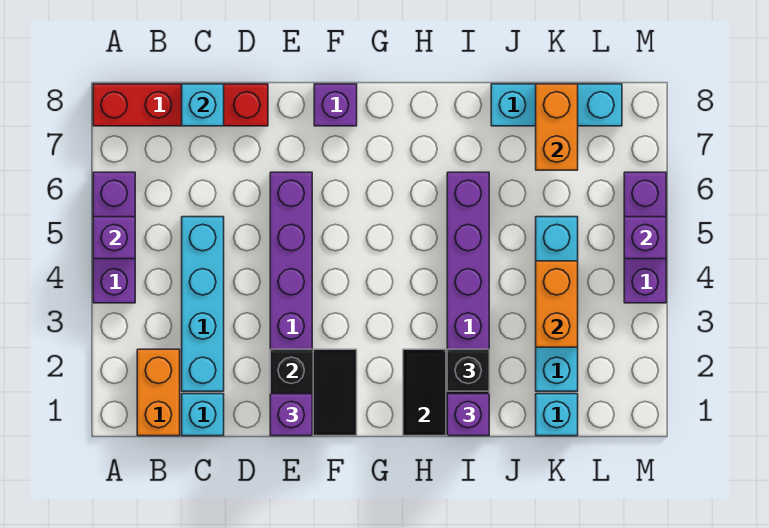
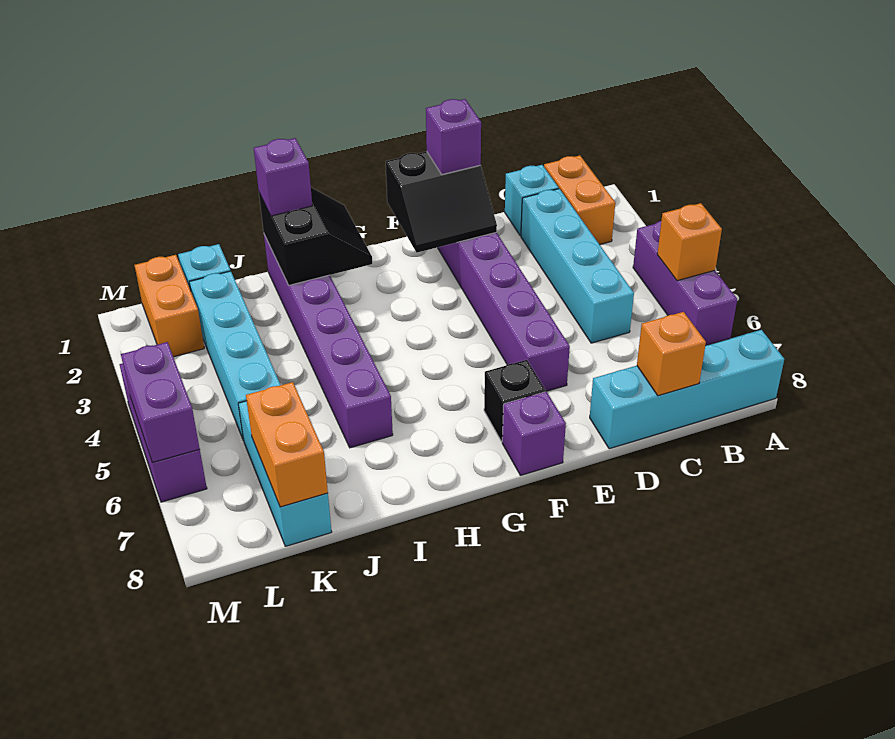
purple brick A5 level 2 -> orange brick A5 level 2
red brick A8:D8 level 1 -> cyan brick A8:D8 level 1
cyan brick C8 level 2 -> orange brick C8 level 2
black slope E1:F2 level 2 top E -> black slope E1:F2 level 2 top 1
black brick I2 level 3 -> black brick F7 level 1
cyan brick J8:L8 level 1 -> cyan brick K6:K8 level 1
orange brick K3:K4 level 2 -> orange brick L1:L2 level 1
purple brick M5 level 2 -> purple brick M5:M6 level 2

